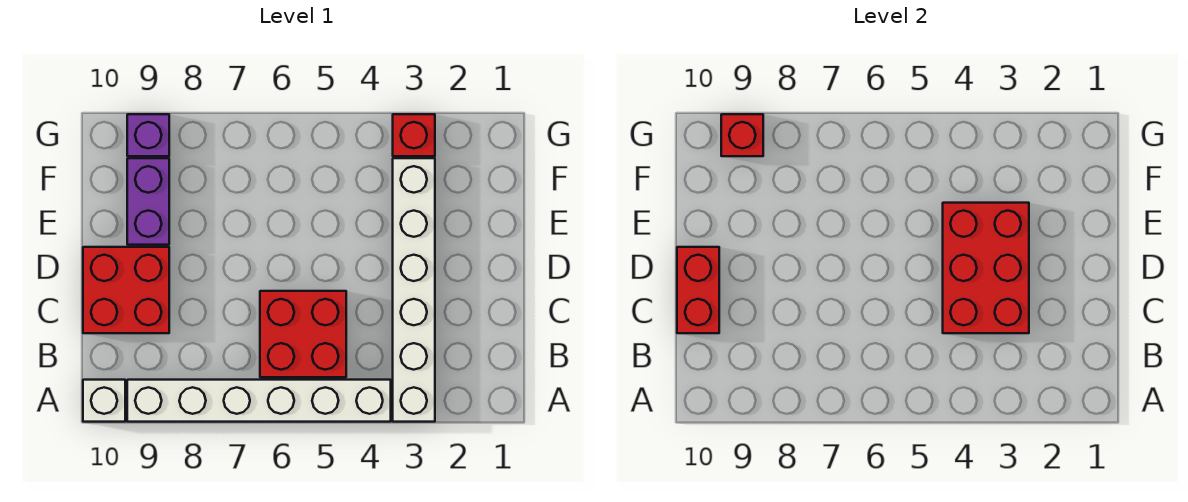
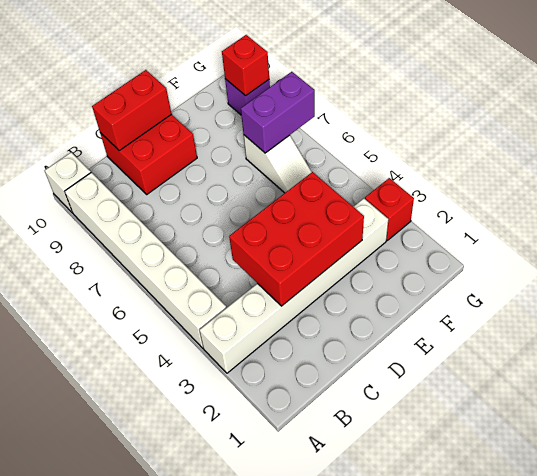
red brick B5:C6 level 1 -> none
purple brick E9:F9 level 1 -> purple brick F7:G7 level 2
none -> white slope F6:F7 level 1 top 7

